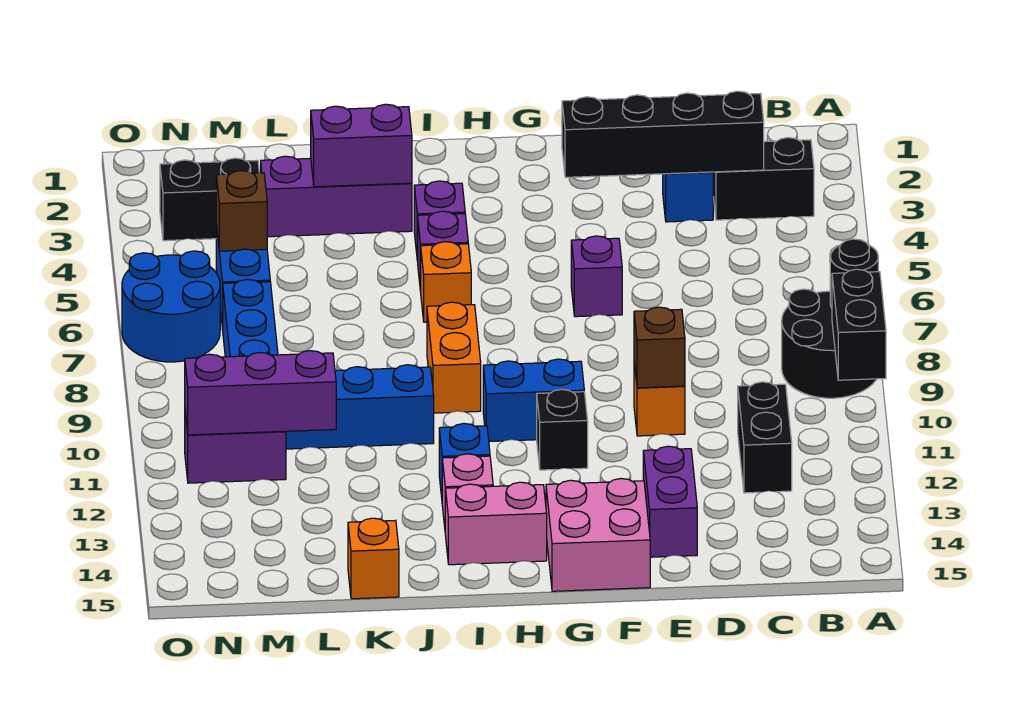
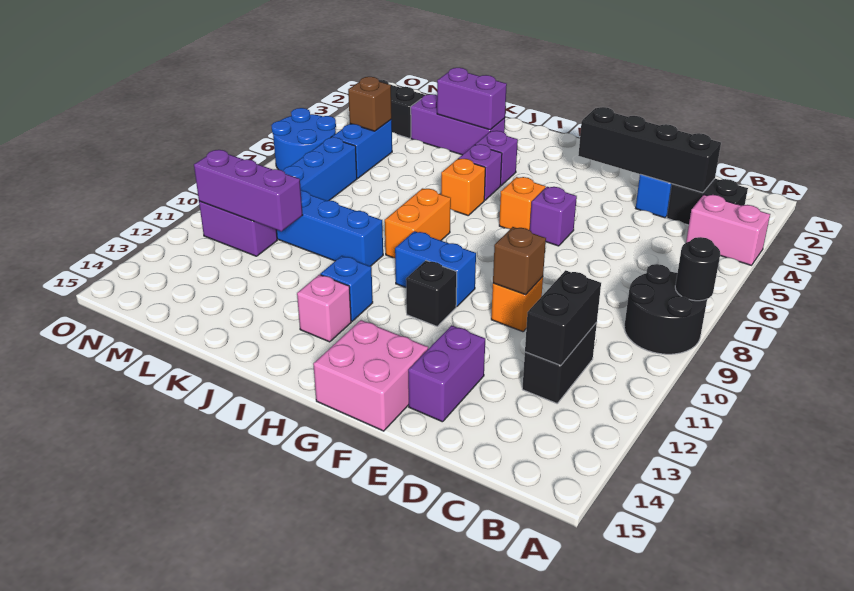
black brick A9:A10 level 2 -> black brick C11:C12 level 2
pink brick H14:I14 level 1 -> pink brick A4:B4 level 1
orange brick K15 level 1 -> orange brick G6 level 1

